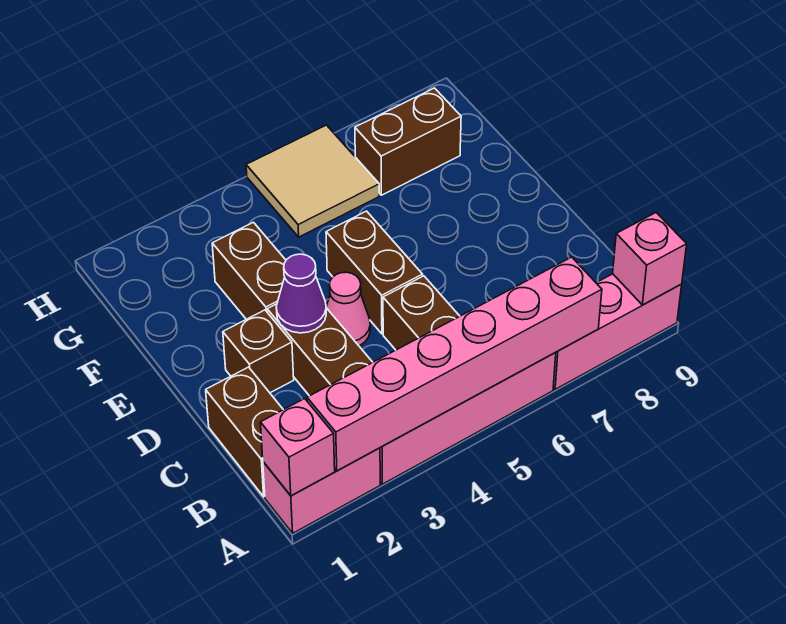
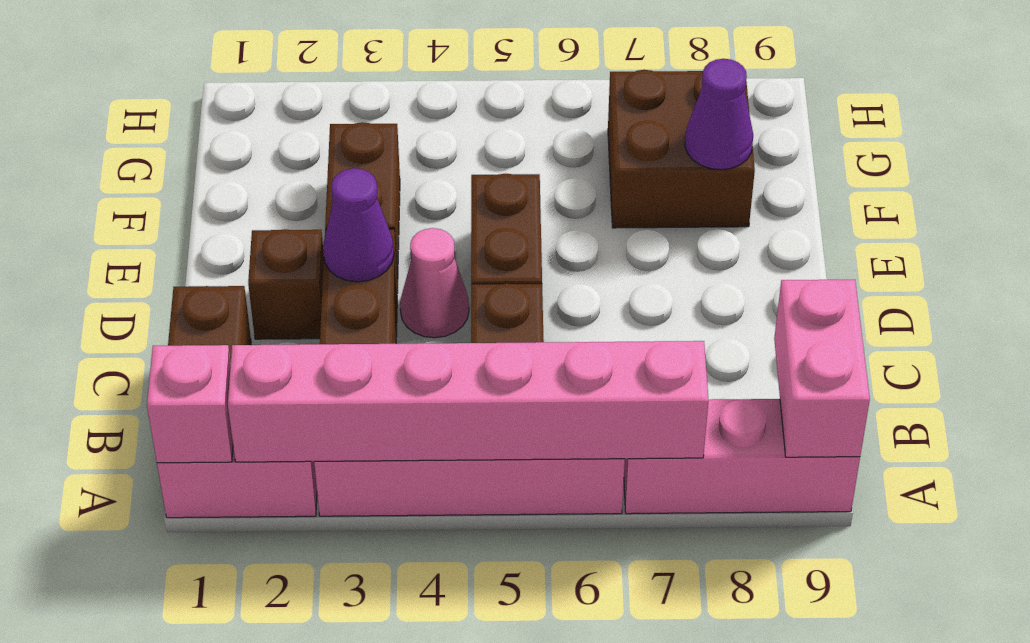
pink brick A9 level 2 -> pink brick A9:B9 level 2
none -> purple cone F8 level 2
tan tile G5:H6 level 1 -> none
brown brick G7:G8 level 1 -> brown brick F7:G8 level 1

